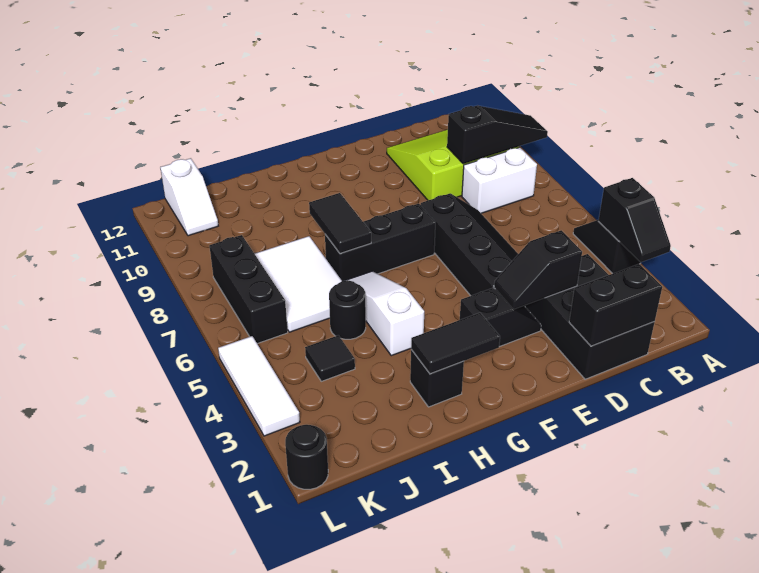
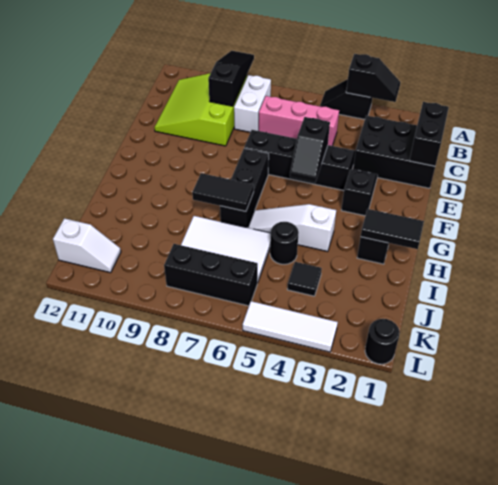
none -> pink brick C5:C7 level 1
black slope D3:E3 level 2 top D -> black slope E5:F5 level 2 top E
black tile G2:H2 level 2 -> black tile H1:H2 level 2

